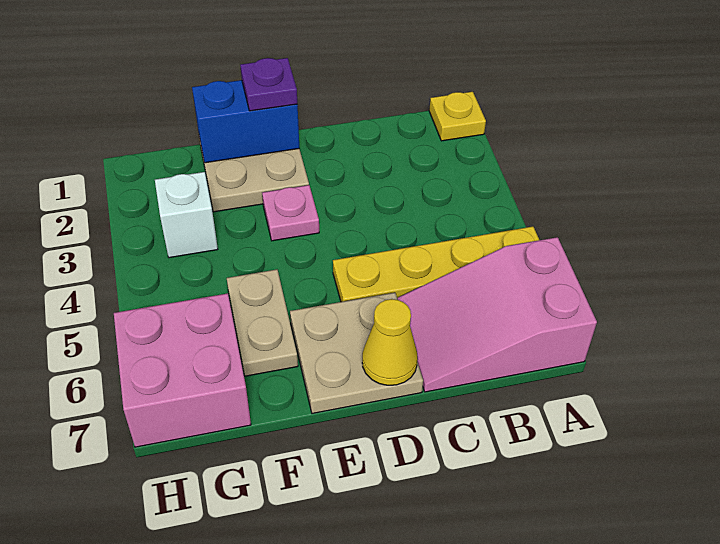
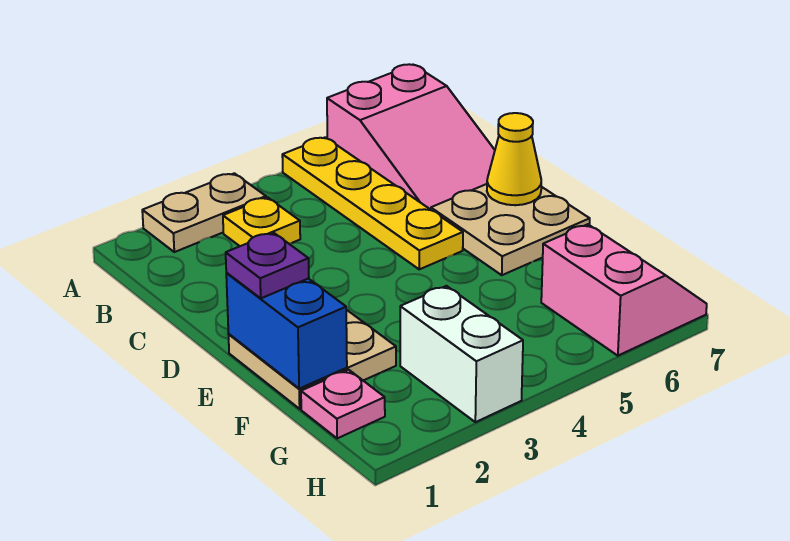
yellow plate A1 level 1 -> yellow plate B3 level 1
pink plate E3 level 1 -> pink plate G1 level 1
tan plate F5:F6 level 1 -> tan plate A2:A3 level 1
white brick G3 level 1 -> white brick G3:H3 level 1
pink brick G6:H7 level 1 -> pink slope G6:H7 level 1 top 6

